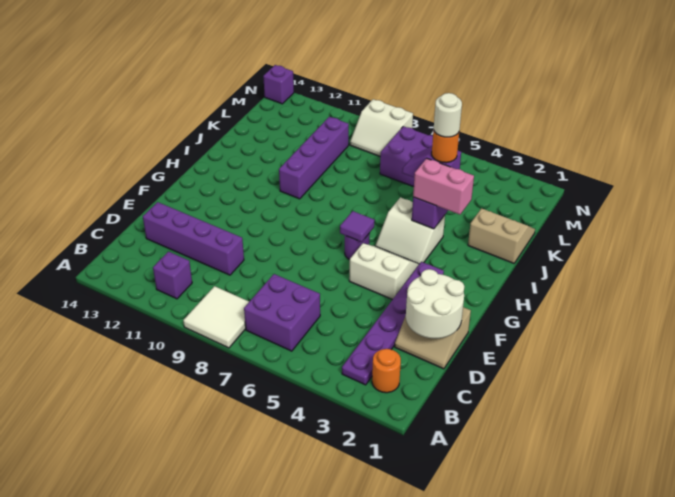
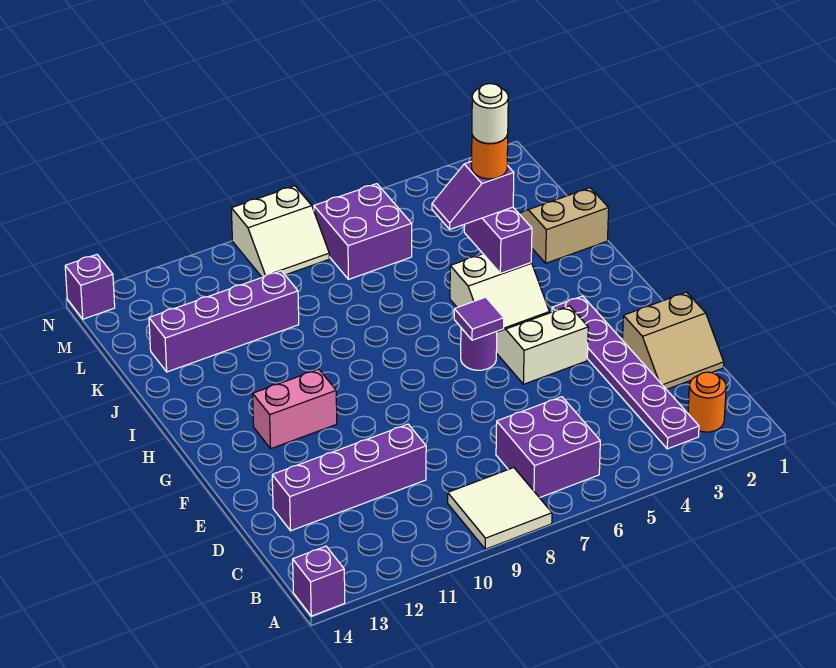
purple brick B11 level 1 -> purple brick A14 level 1
white round brick D1:E2 level 2 -> none
pink brick I3:I4 level 3 -> pink brick G11:G12 level 1
purple brick I10:L10 level 1 -> purple brick K10:K13 level 1

